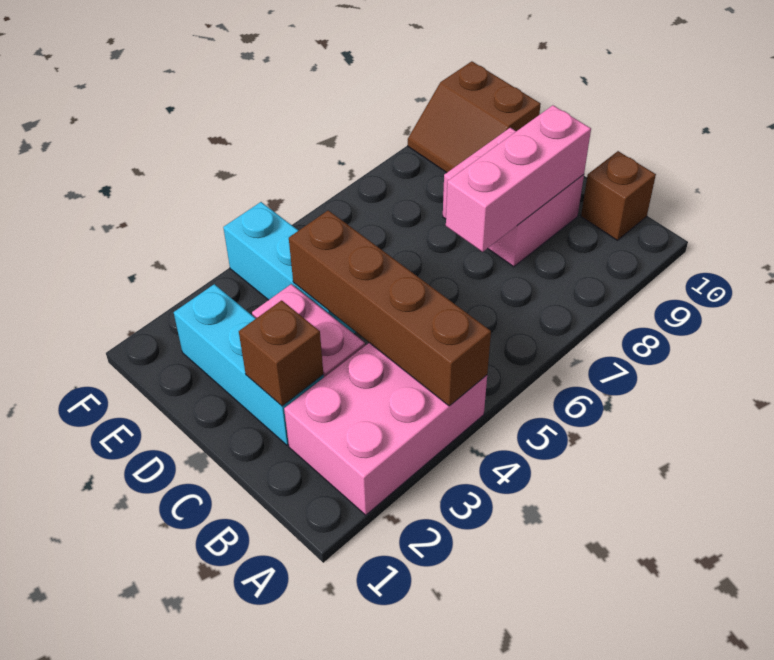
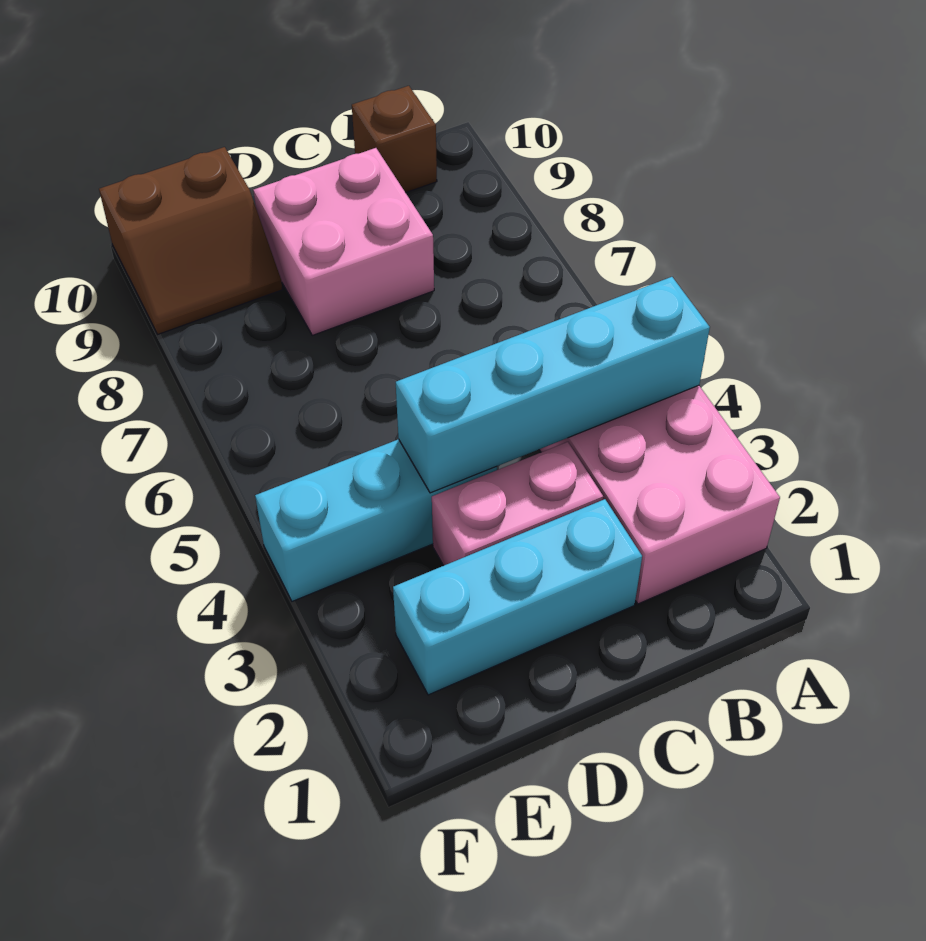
brown brick A4:D4 level 2 -> cyan brick A4:D4 level 2
brown brick C2 level 2 -> none
pink brick C7:C9 level 2 -> none

